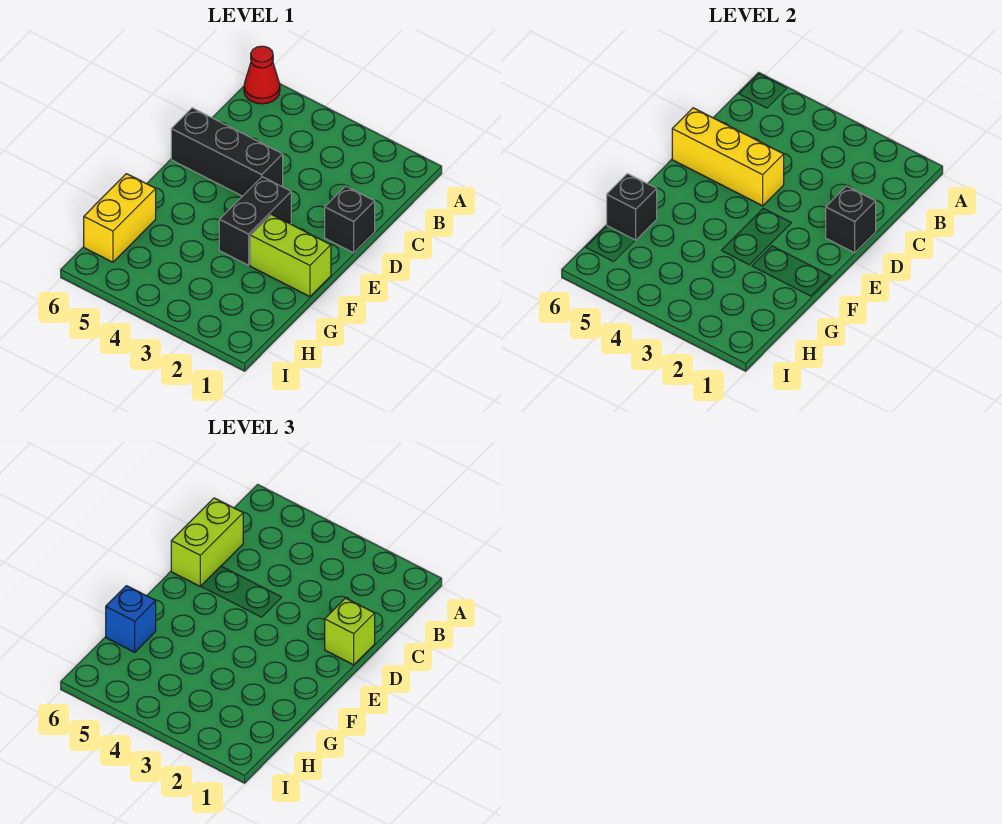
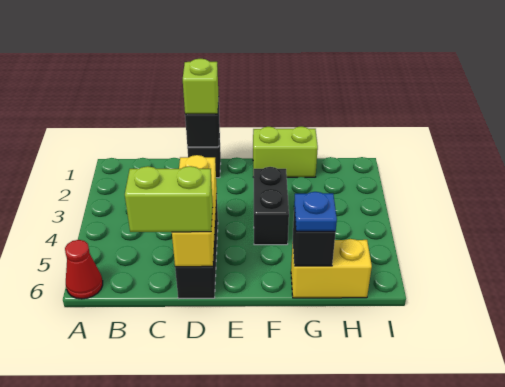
black brick E3:F3 level 1 -> black brick F3:F4 level 1
lime brick F1:F2 level 1 -> lime brick F1:G1 level 1
blue brick G6 level 3 -> blue plate G6 level 3

